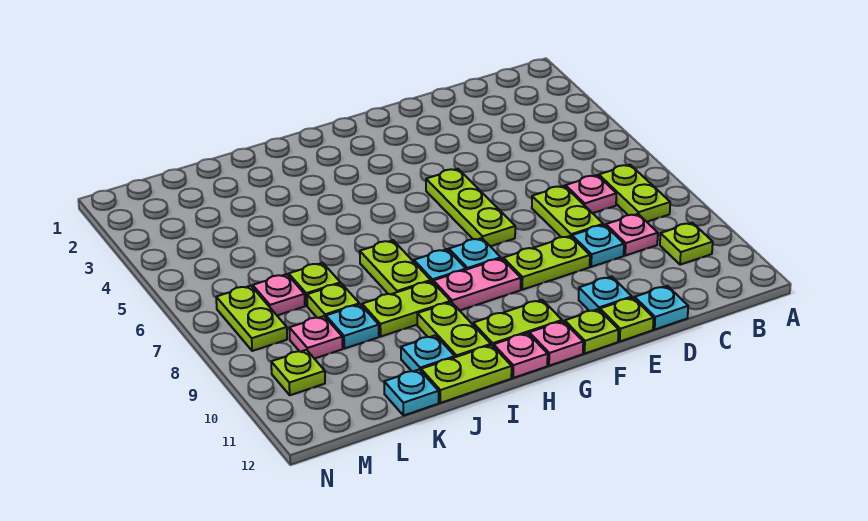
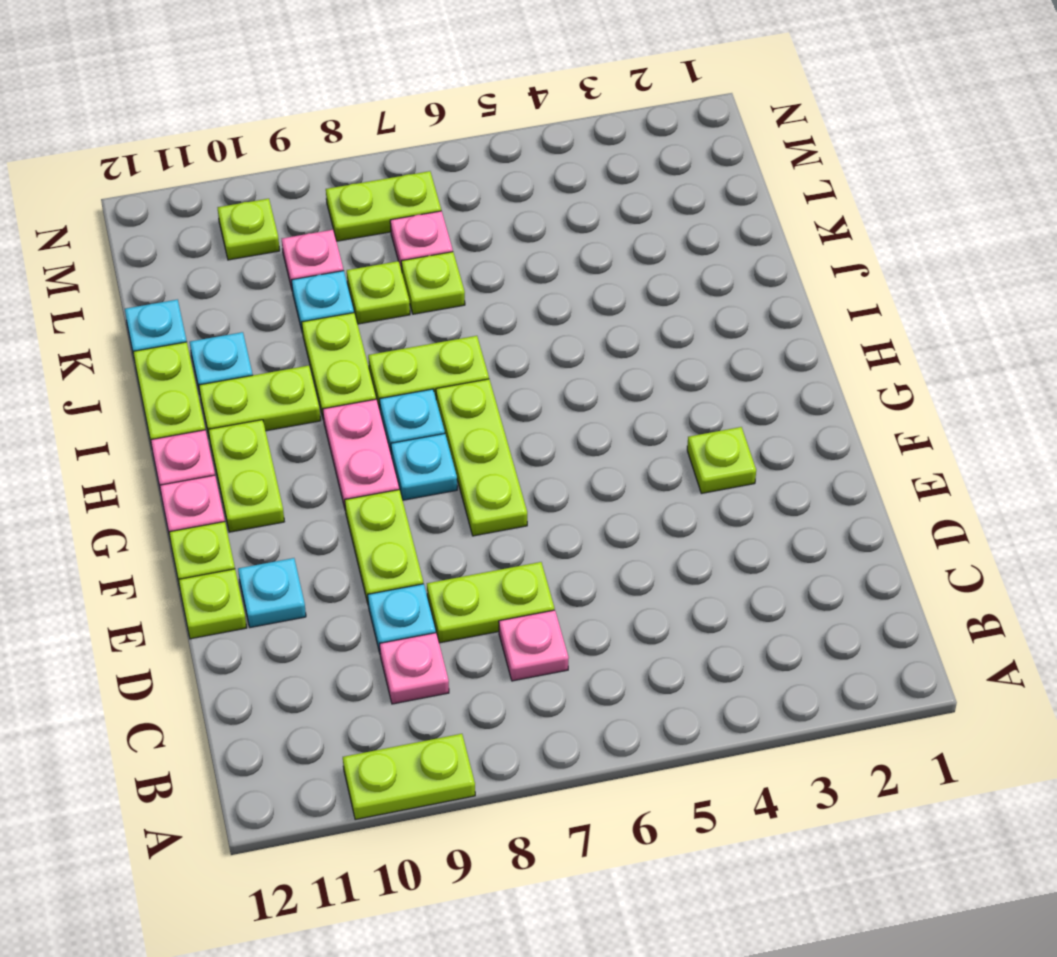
lime plate B7:B8 level 1 -> lime plate A9:A10 level 1
lime plate B10 level 1 -> lime plate F3 level 1
cyan plate D12 level 1 -> none
lime plate F5:F7 level 1 -> lime plate F7:H7 level 1

